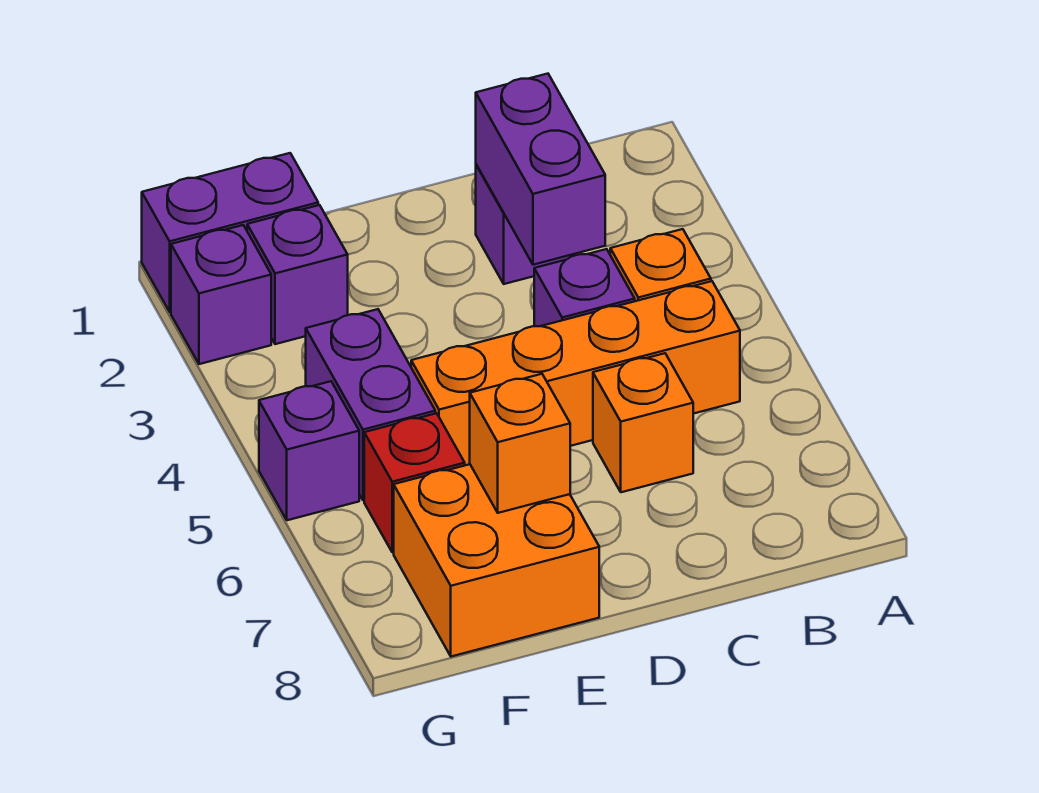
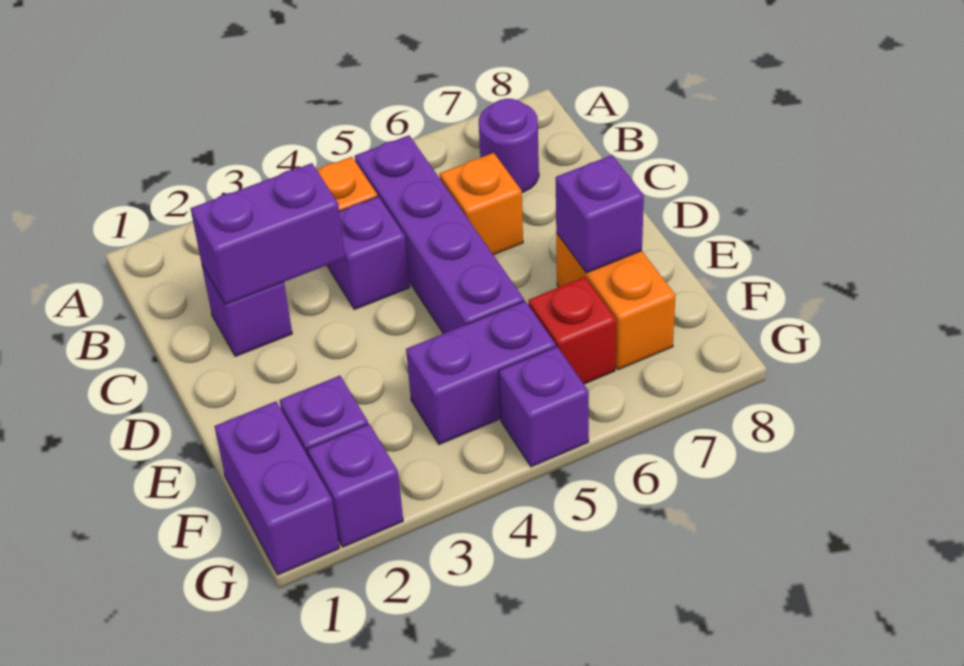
orange brick B5:E5 level 1 -> purple brick B5:E5 level 1
none -> purple round brick B7 level 1
orange brick E7:F8 level 1 -> orange brick E7:F7 level 1
orange brick E7 level 2 -> purple brick E7 level 2

